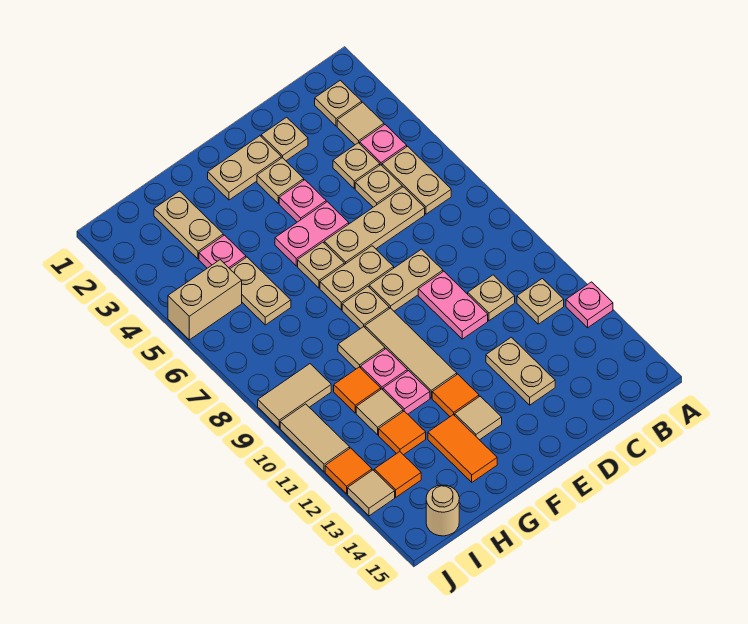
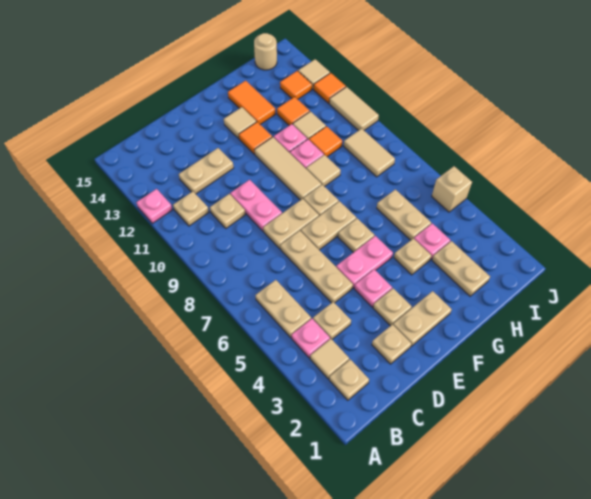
tan plate C5 level 1 -> tan plate G4 level 1
tan plate C6:E6 level 1 -> tan plate D5:D7 level 1
tan plate D12:D13 level 1 -> tan plate C12:D12 level 1
tan brick I5:J5 level 1 -> tan brick J5 level 1
tan tile I9:J9 level 1 -> tan tile I8:I9 level 1

